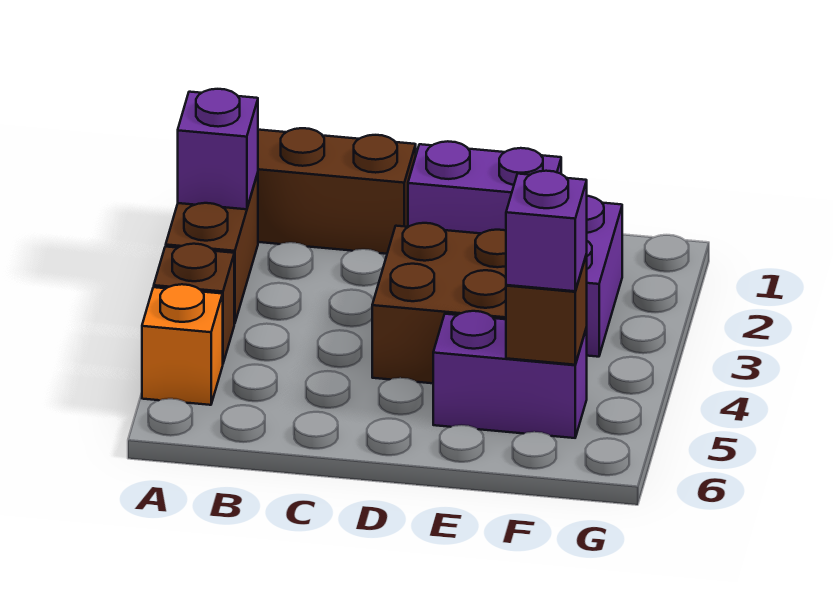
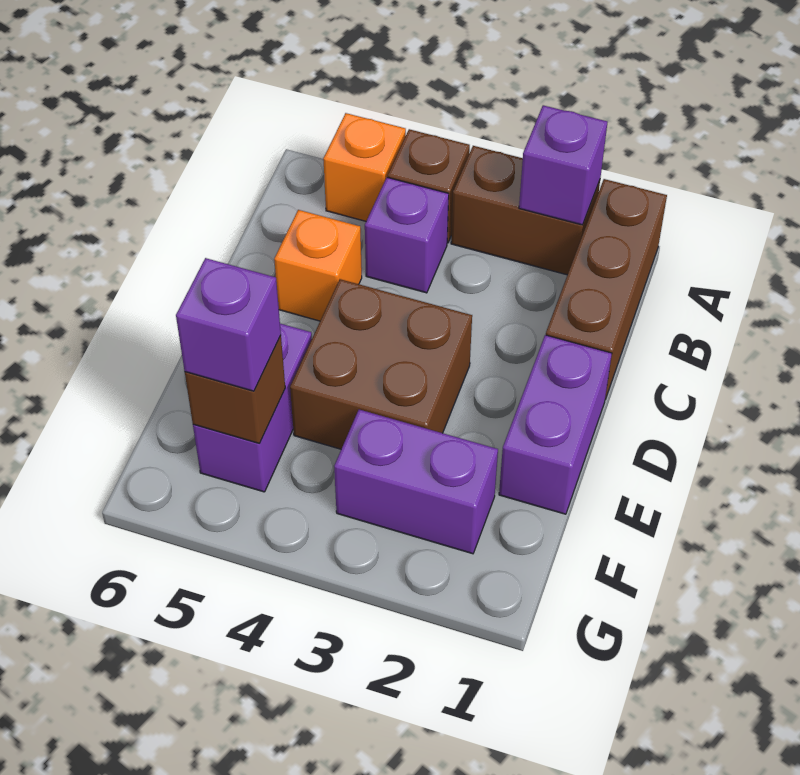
none -> purple brick B4 level 1
none -> orange brick C5 level 1

